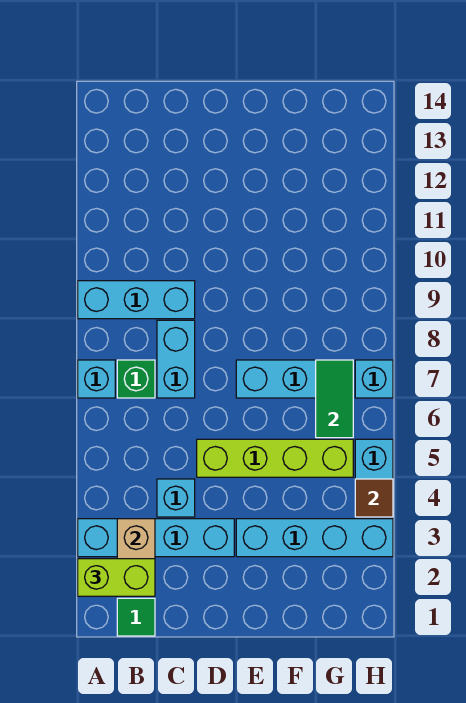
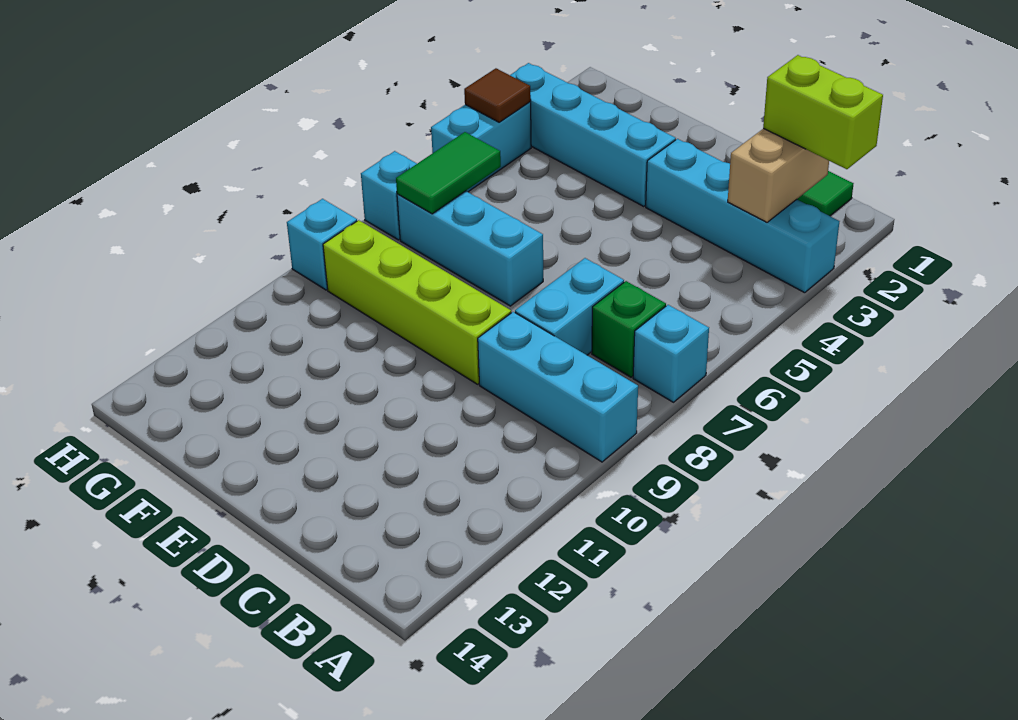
cyan brick C4 level 1 -> cyan brick H9 level 1
lime brick D5:G5 level 1 -> lime brick D9:G9 level 1

